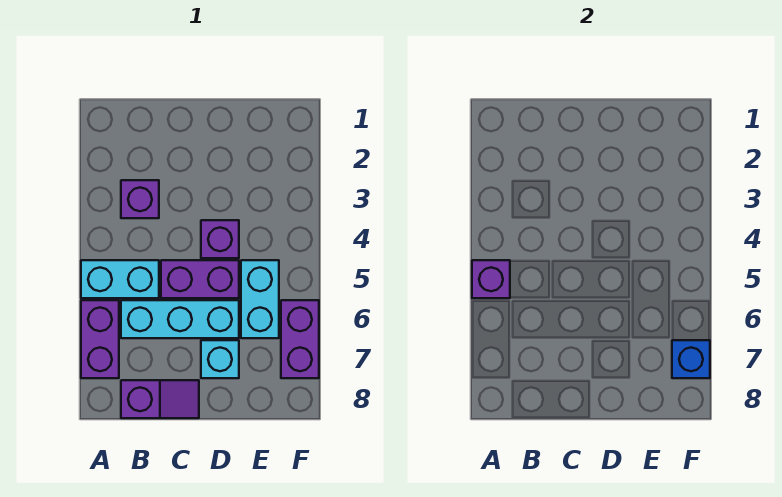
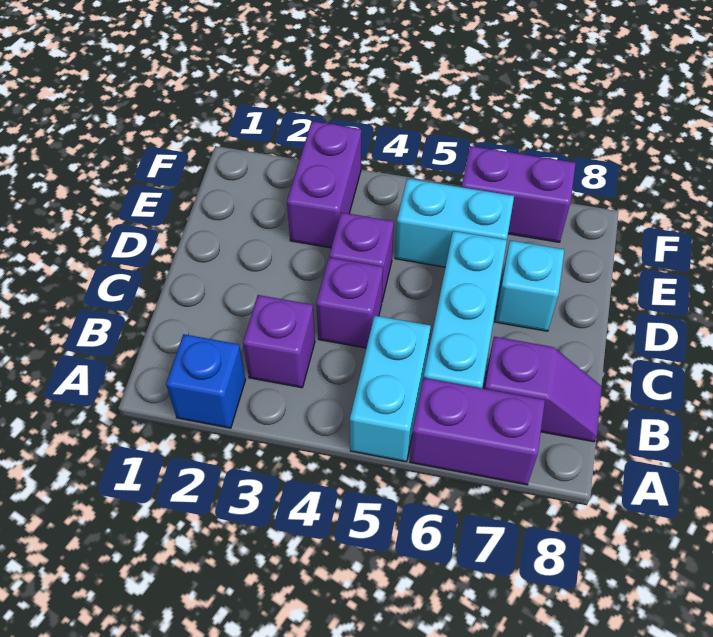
purple brick A5 level 2 -> purple brick C4 level 1
purple slope B8:C8 level 1 top B -> purple slope B7:B8 level 1 top 7
purple brick C5:D5 level 1 -> purple brick E3:F3 level 1
blue brick F7 level 2 -> blue brick A2 level 1

